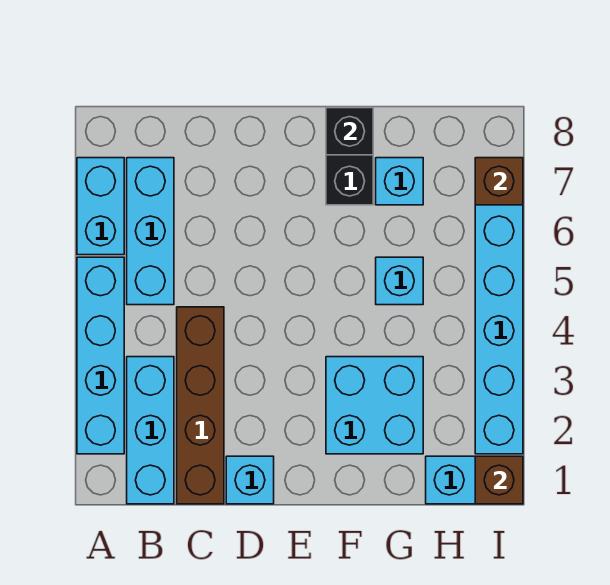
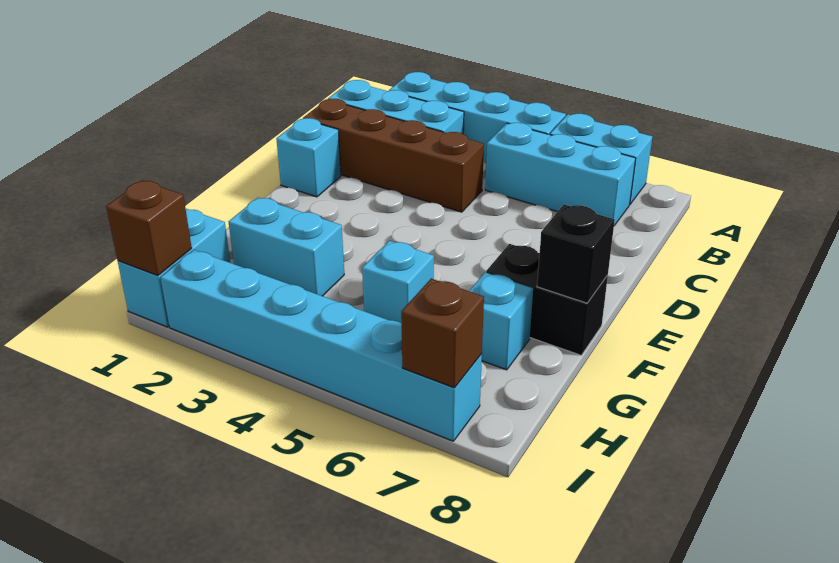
cyan brick F2:G3 level 1 -> cyan brick G2:G3 level 1

